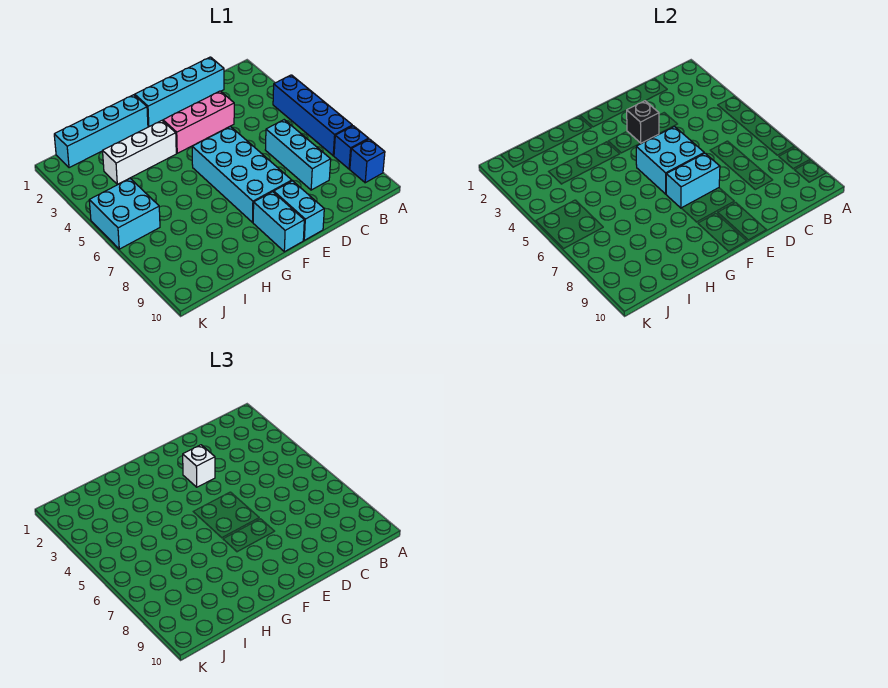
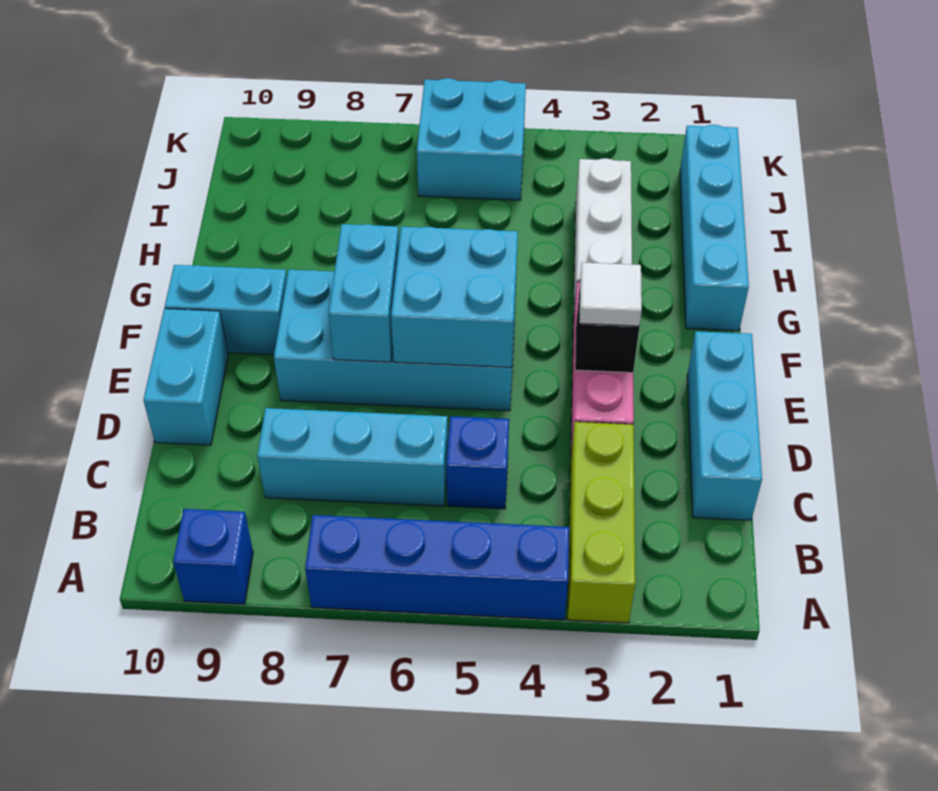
none -> lime brick A3:C3 level 1
blue brick A8 level 1 -> blue brick C5 level 1
cyan brick C1:F1 level 1 -> cyan brick C1:E1 level 1
white brick E3 level 3 -> white tile E3 level 3
cyan brick E9:E10 level 1 -> cyan brick D10:E10 level 1

